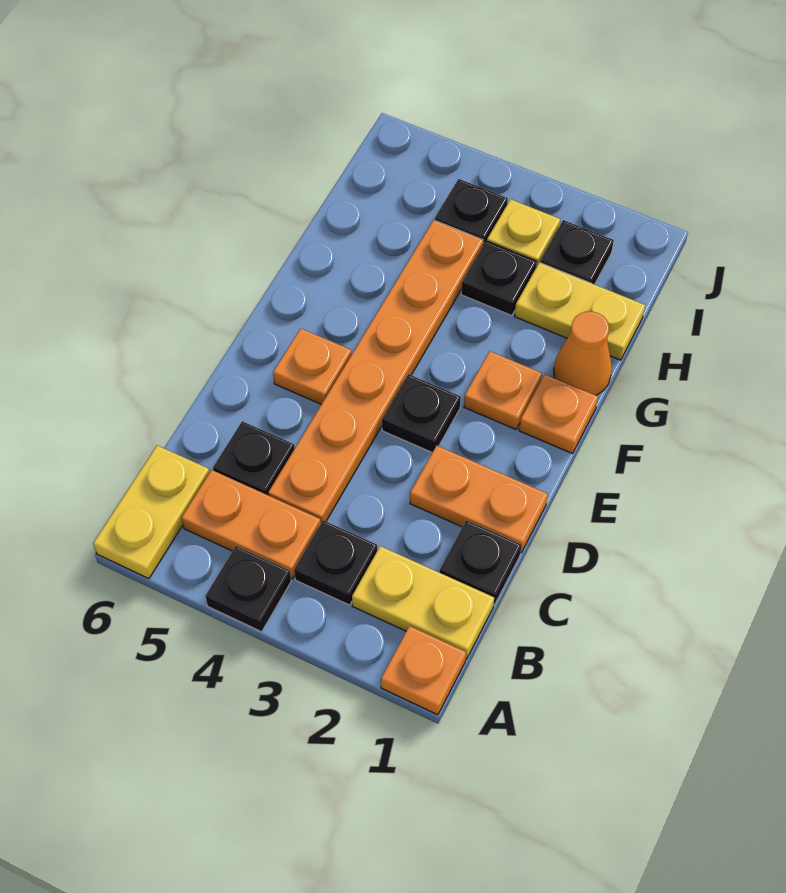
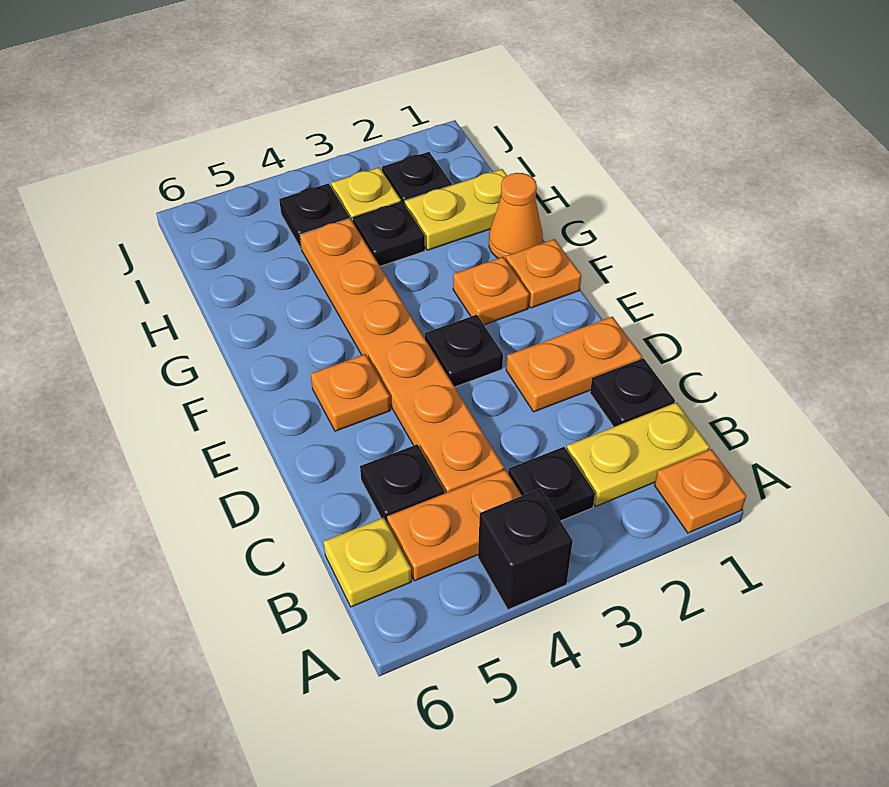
black plate A4 level 1 -> black brick A4 level 1
yellow plate A6:B6 level 1 -> yellow plate B6 level 1

